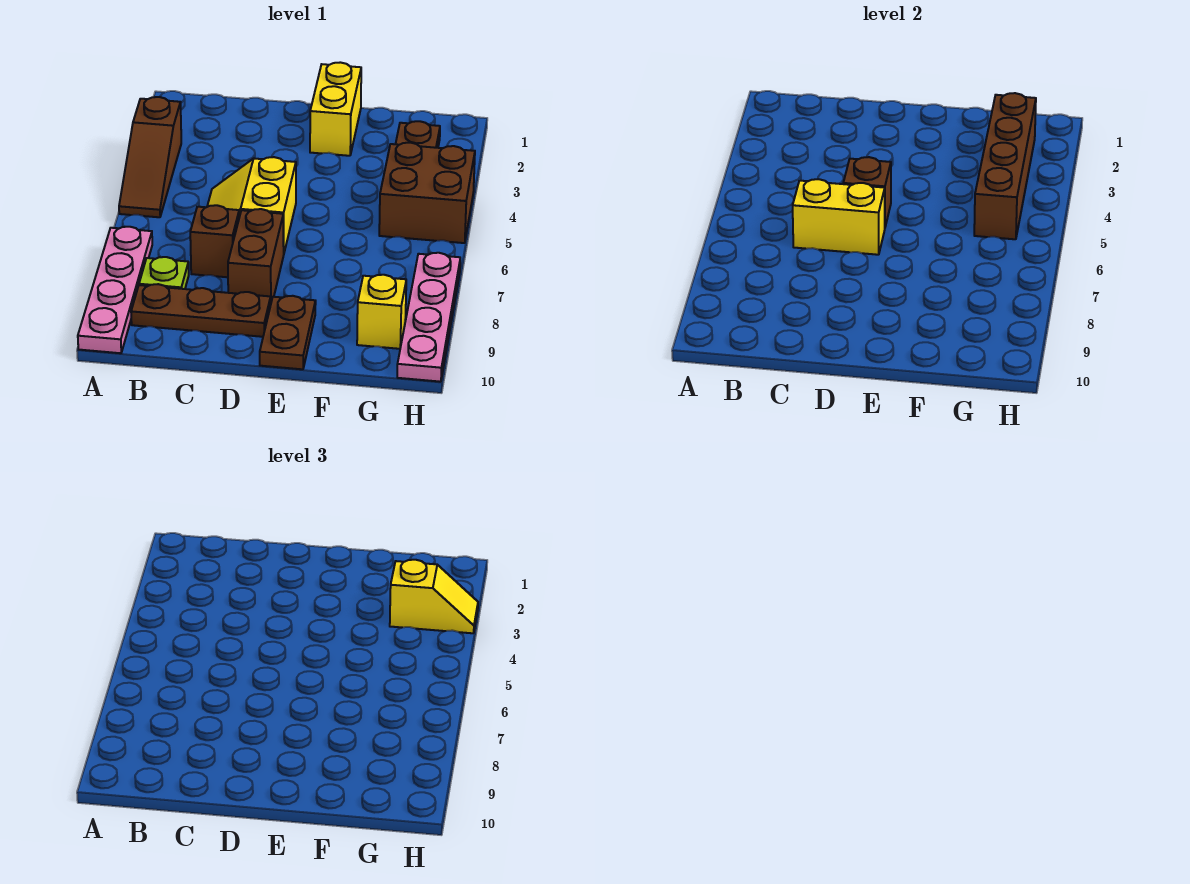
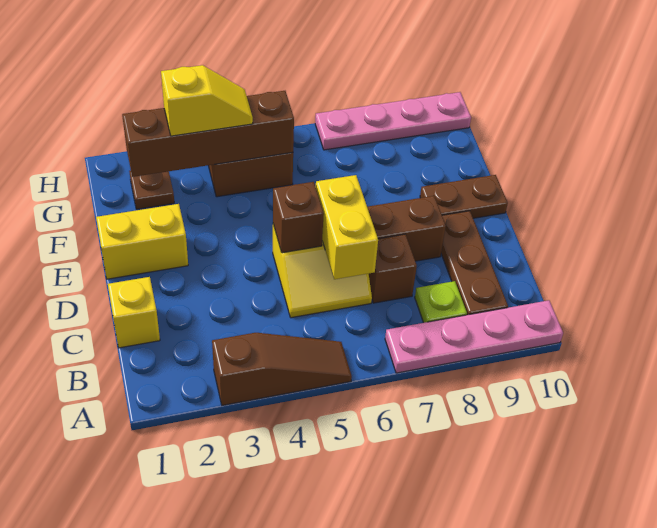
yellow slope G3:H3 level 3 top G -> yellow slope G3:G4 level 3 top 3
yellow brick G9 level 1 -> yellow brick C1 level 1

